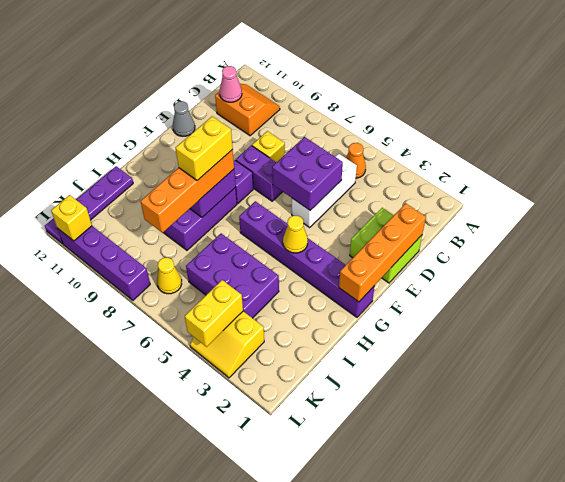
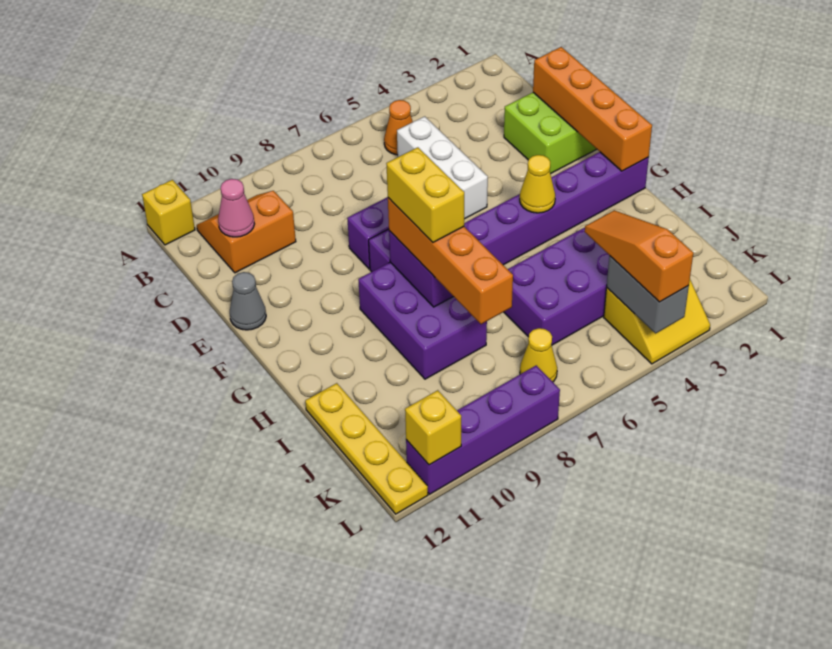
purple brick D5:E6 level 2 -> none
yellow brick D8 level 1 -> yellow brick A12 level 1
purple plate I12:L12 level 1 -> yellow plate I12:L12 level 1
none -> orange slope J4:L4 level 3 top L
yellow brick K4:L4 level 2 -> grey brick K4:L4 level 2

